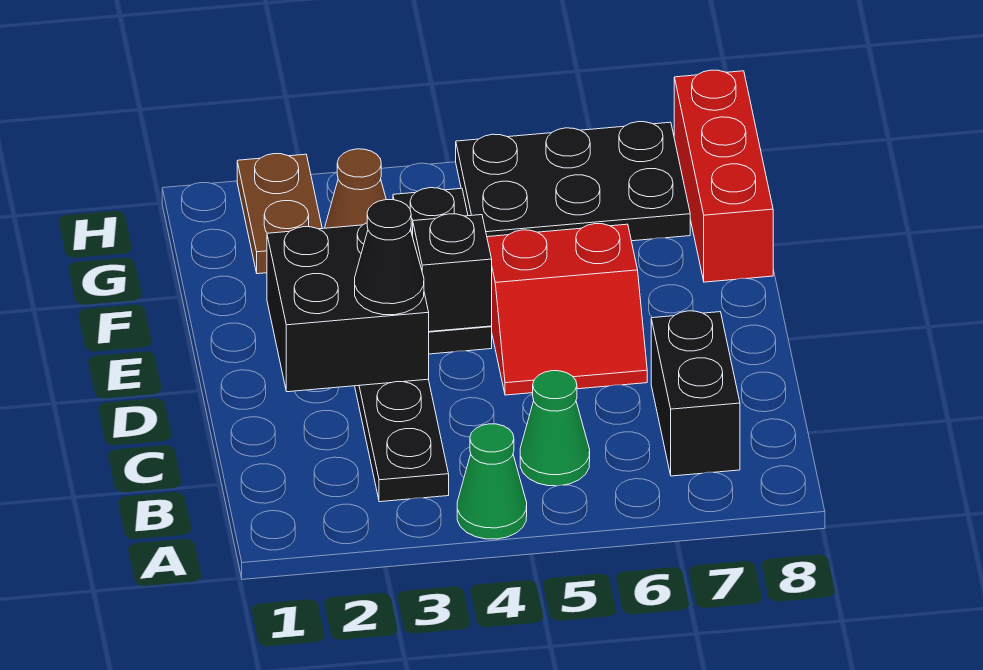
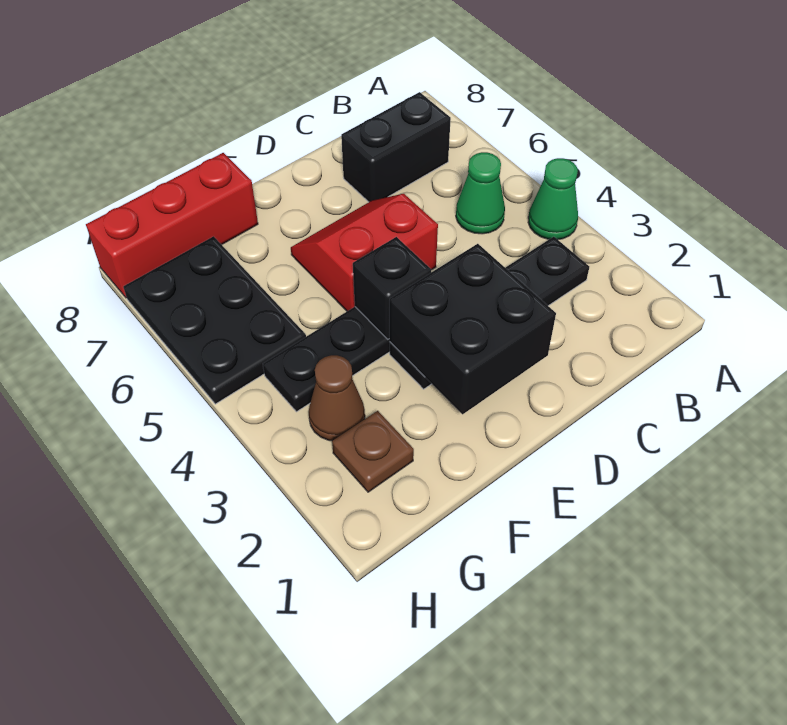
black cone D3 level 3 -> none
red slope D5:E6 level 1 top E -> red slope D5:E6 level 1 top 5
brown plate G2:H2 level 1 -> brown plate G2 level 1

